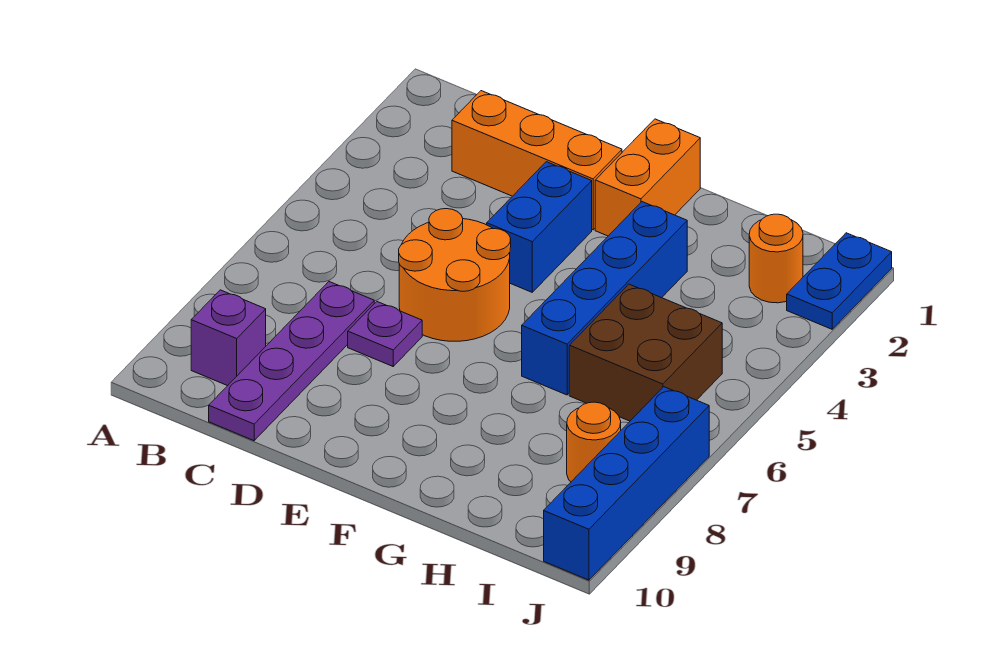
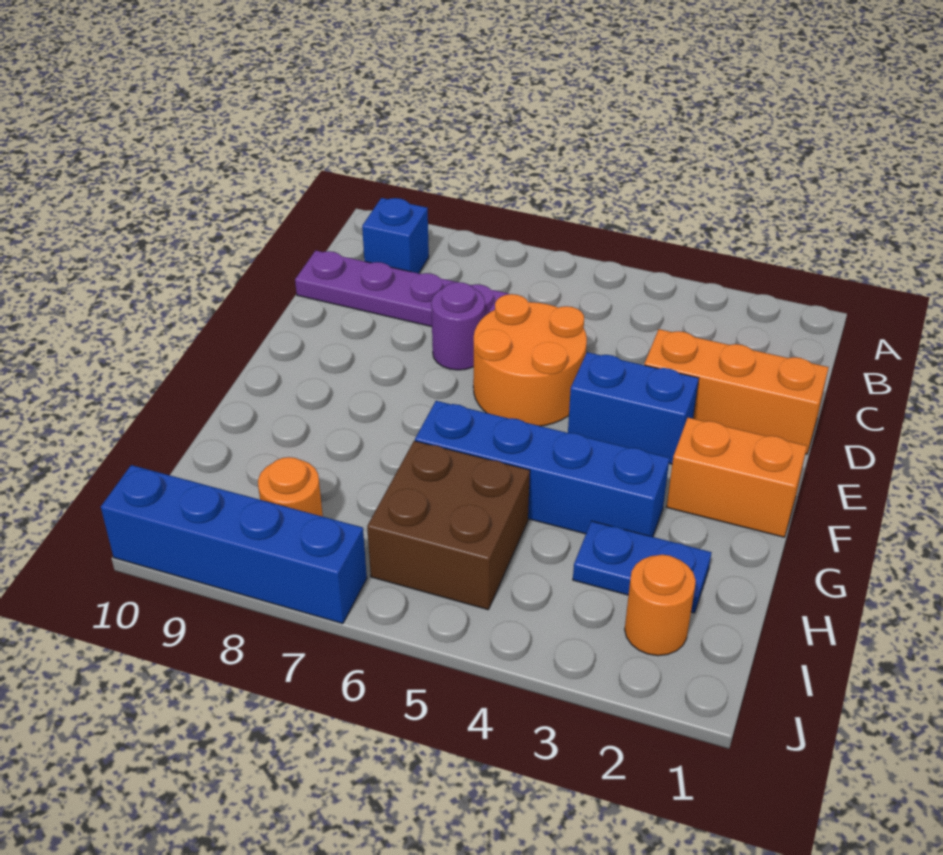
purple brick B9 level 1 -> blue brick B9 level 1
orange brick C2:E2 level 1 -> orange brick D1:D3 level 1
purple plate D7 level 1 -> purple round brick D7 level 1
blue plate J1:J2 level 1 -> blue plate H2:H3 level 1

